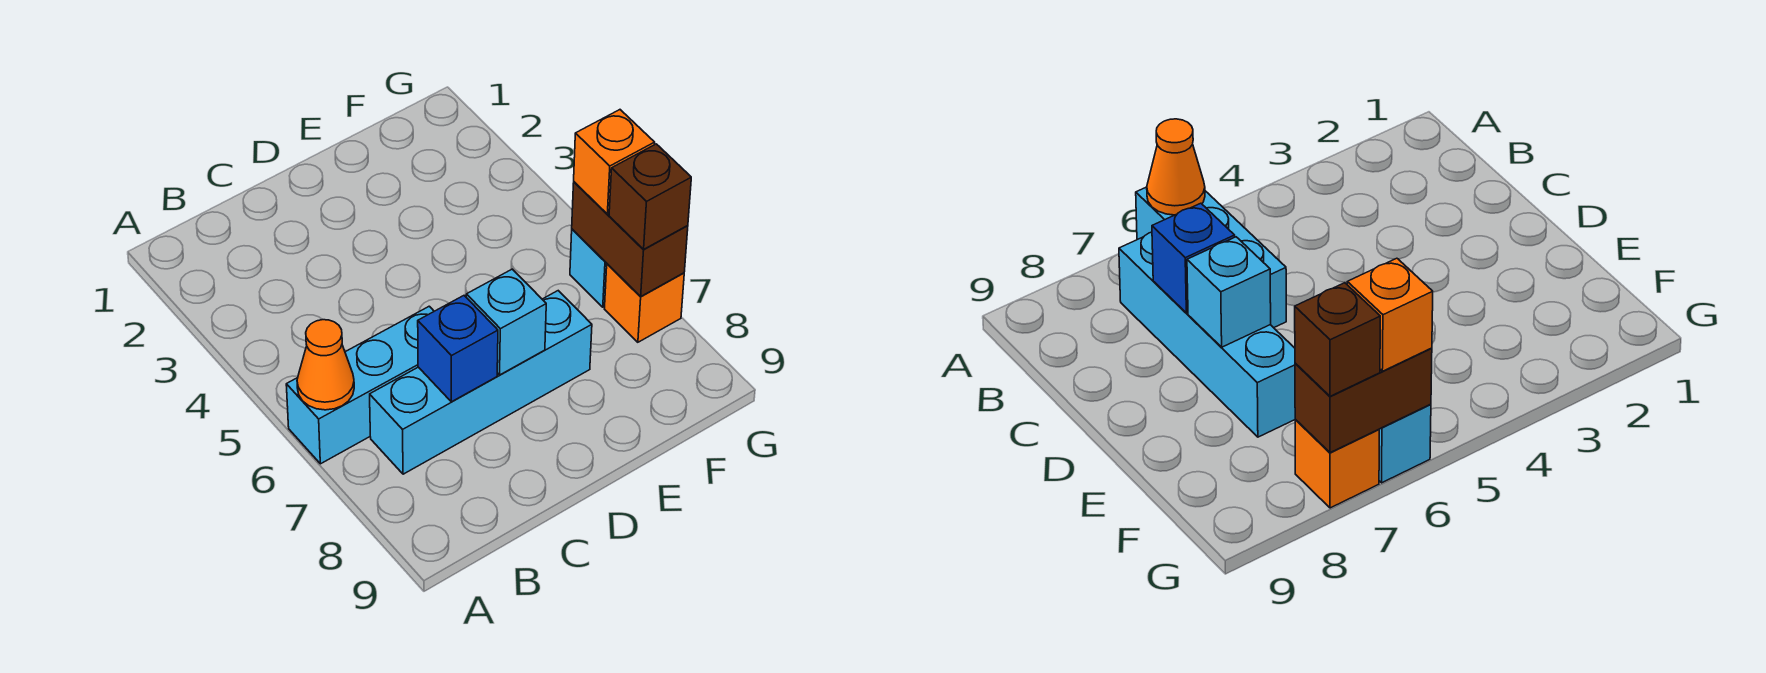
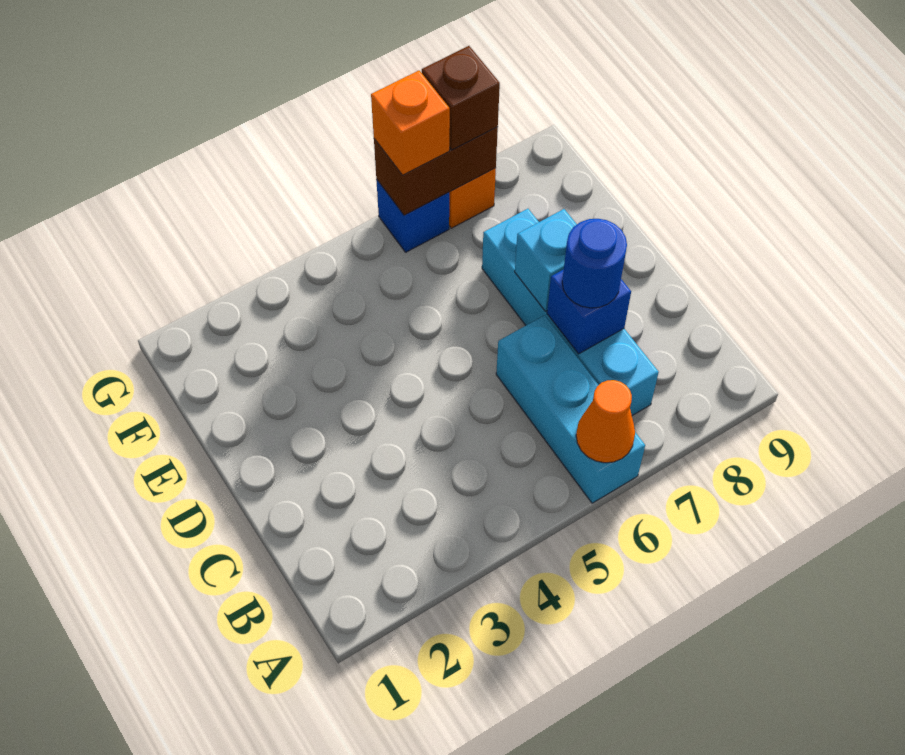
none -> blue round brick C7 level 3
cyan brick G6 level 1 -> blue brick G6 level 1

